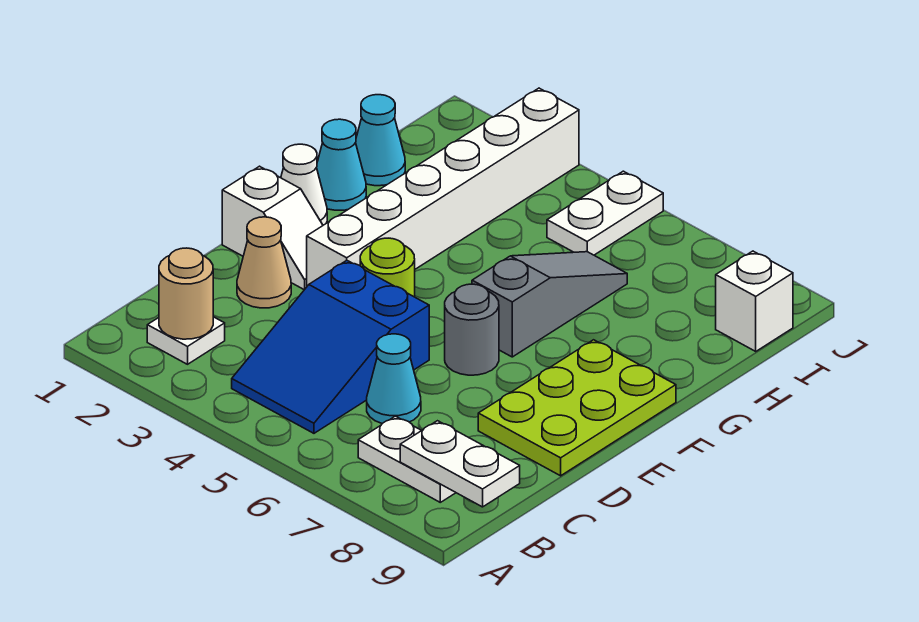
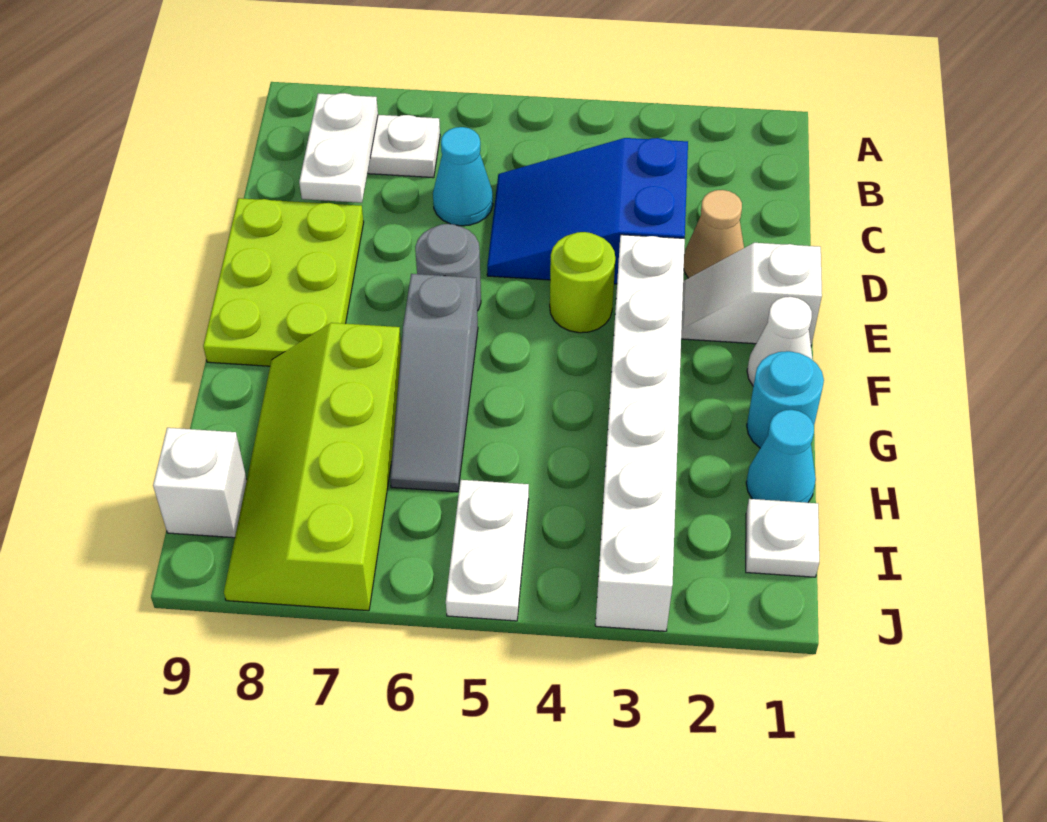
white plate B2 level 1 -> white plate I1 level 1
tan round brick B2 level 2 -> none
blue slope B4:D5 level 1 top D -> blue slope C3:D5 level 1 top 3
white plate B8:B9 level 2 -> white plate B8:C8 level 2
cyan cone G1 level 1 -> cyan round brick G1 level 1
none -> lime slope G7:J8 level 1 top 7

